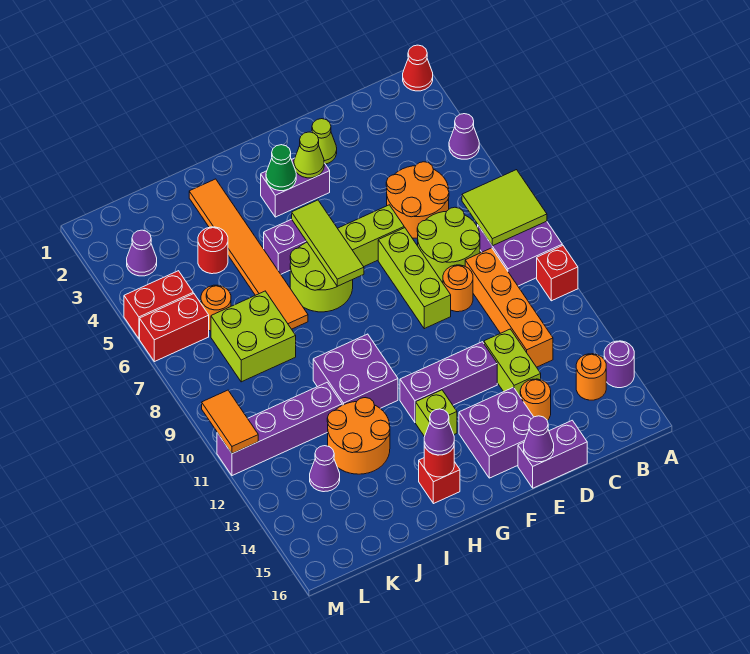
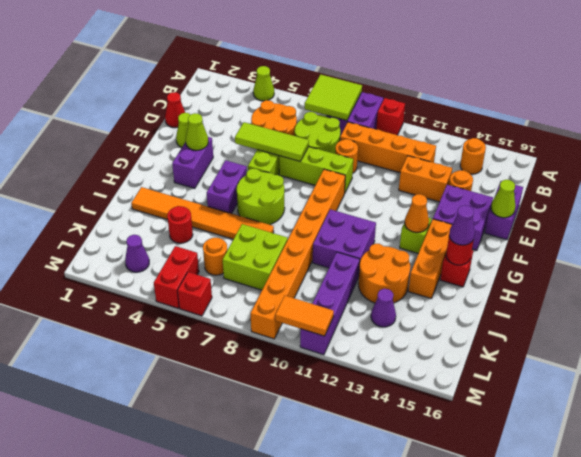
red cone A1 level 1 -> red cone D1 level 1
purple cone A4 level 1 -> lime cone A4 level 1
purple round brick A14 level 1 -> none
lime brick D12:D13 level 1 -> orange brick D12:D13 level 1
purple brick E12:G12 level 1 -> none
purple cone E16 level 2 -> lime cone E16 level 2
none -> orange brick F9:M9 level 1
green cone G3 level 2 -> none
lime tile G5:G7 level 2 -> lime tile E5:E7 level 2
none -> orange cone G13 level 2
none -> orange brick G14:I14 level 1
red brick L6:M6 level 1 -> red brick M6 level 1

